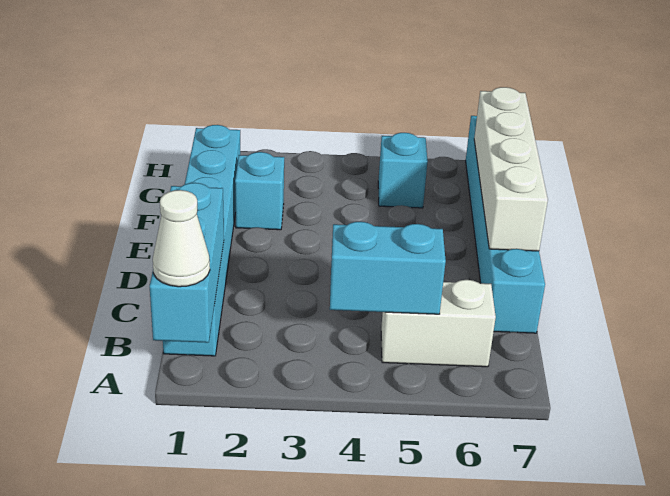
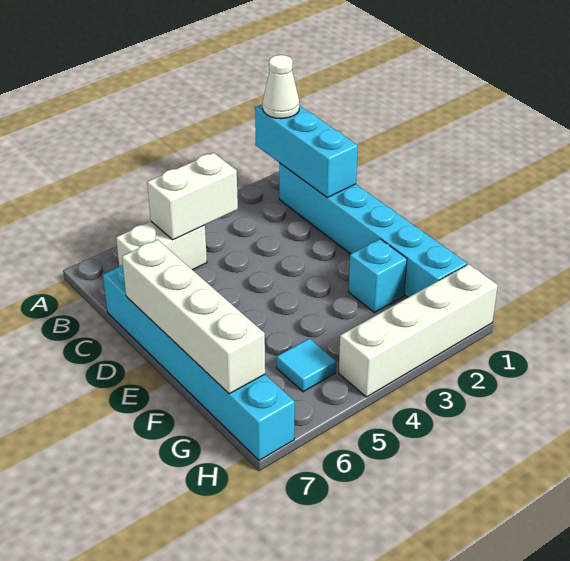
cyan brick B4:B5 level 2 -> white brick B4:B5 level 2
cyan brick G5 level 1 -> cyan tile G5 level 1
none -> white brick H1:H4 level 1

